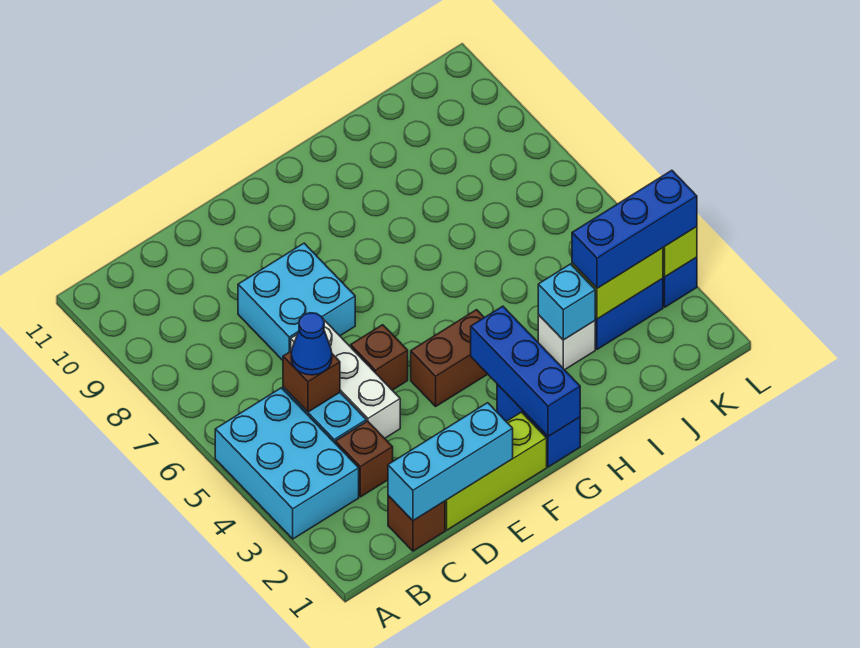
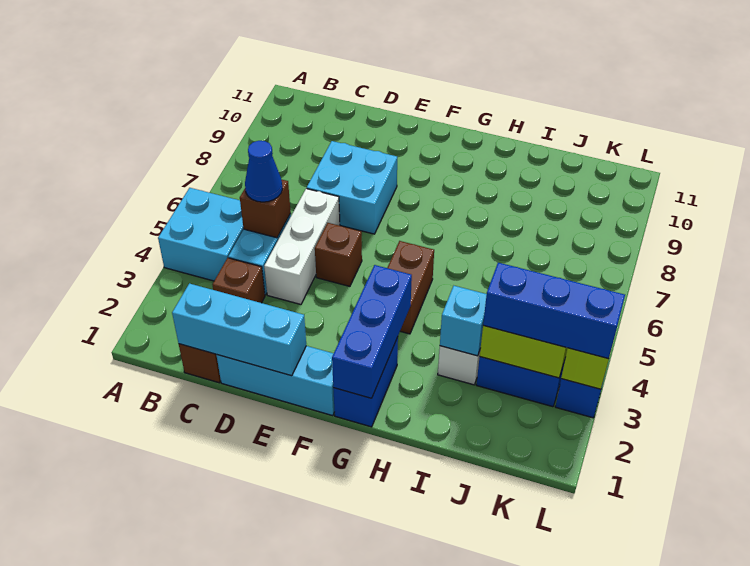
cyan brick A3:B5 level 1 -> cyan brick A4:B5 level 1
lime brick D1:F1 level 1 -> cyan brick D1:F1 level 1
brown brick F4:G4 level 1 -> brown brick G4:G5 level 1

